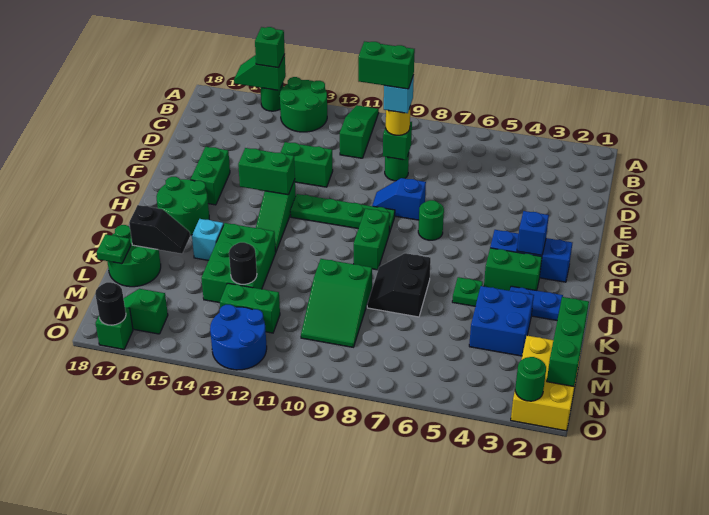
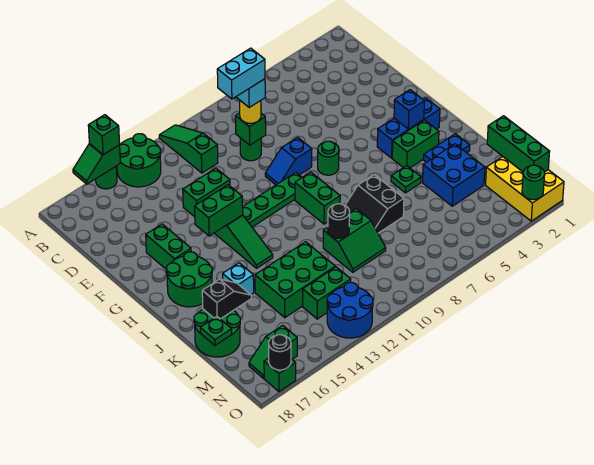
green brick D9:D10 level 5 -> cyan brick D9:D10 level 5
green brick J13:L14 level 1 -> green brick K12:L14 level 1
green slope K9:M10 level 1 top K -> green slope K9:L10 level 1 top K
black round brick L13 level 2 -> black round brick K10 level 2

